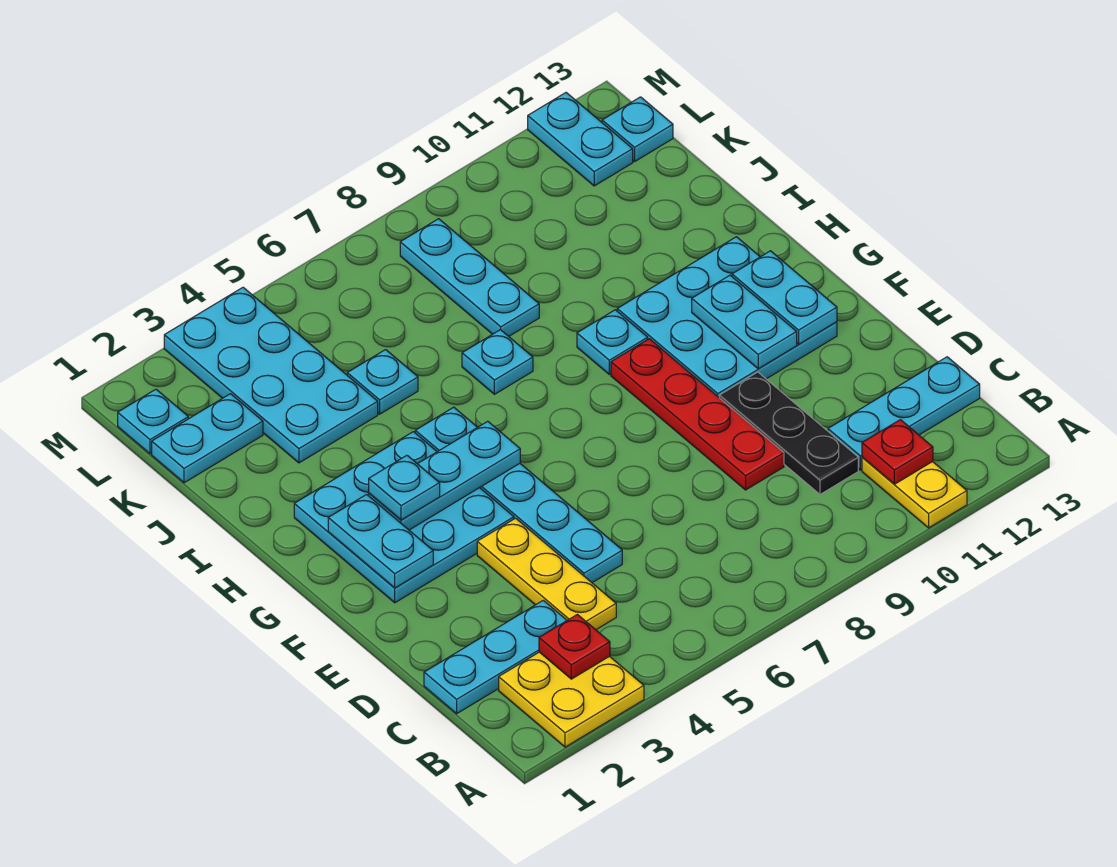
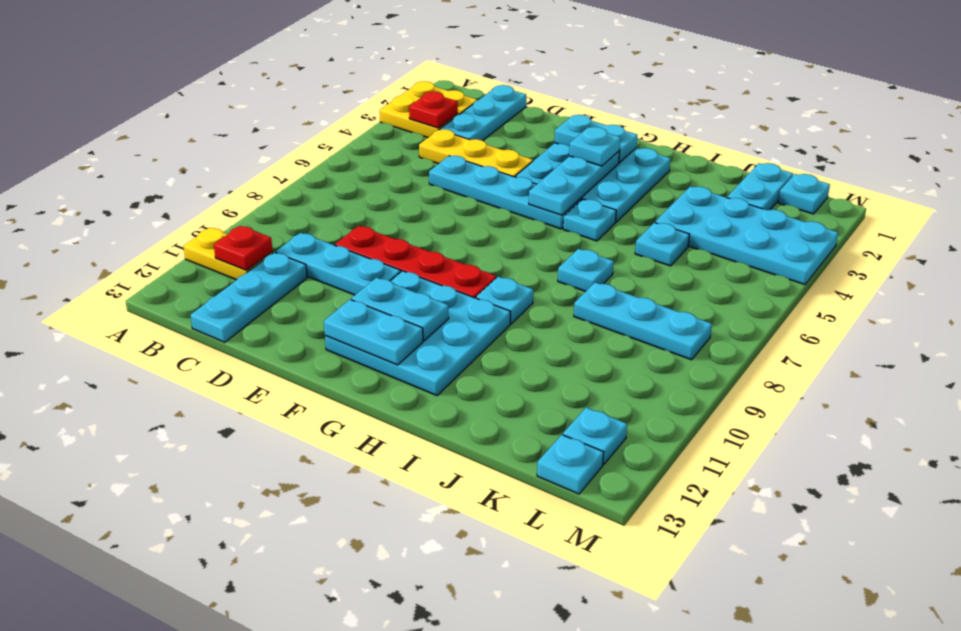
black plate C10:E10 level 1 -> cyan plate C10:E10 level 1
cyan plate L12:M12 level 1 -> cyan plate L12 level 1

